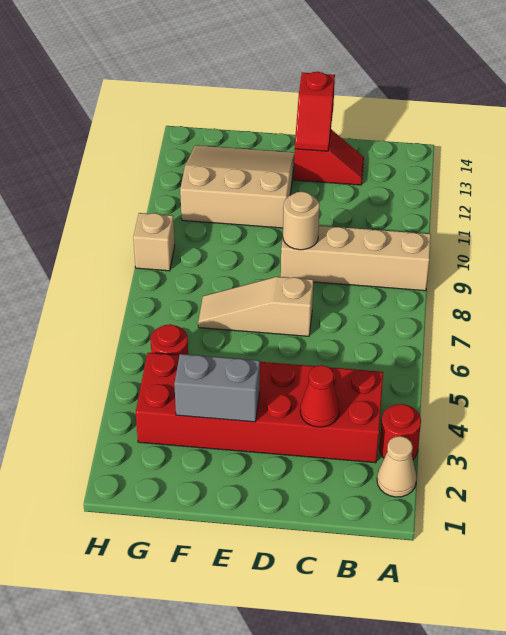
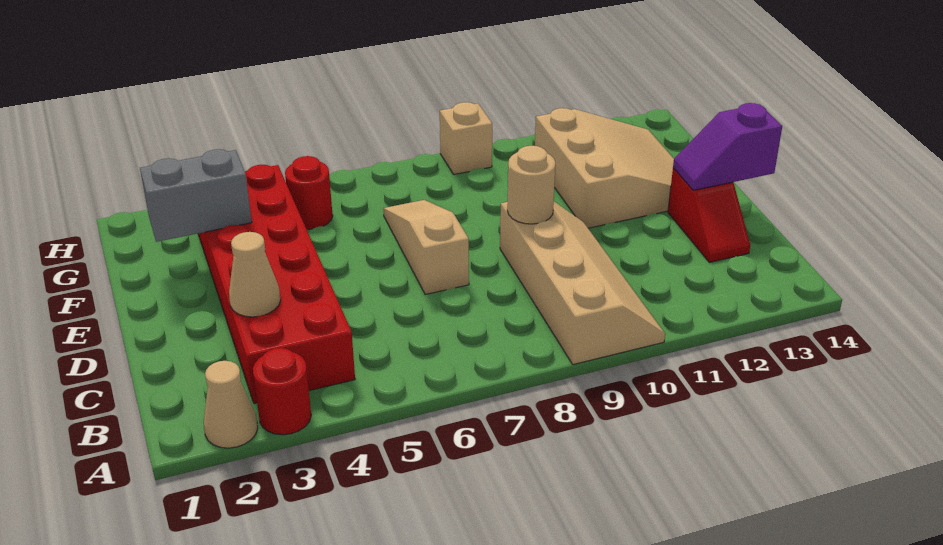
red cone C3 level 2 -> tan cone C3 level 2
red slope D13:D14 level 2 top 14 -> purple slope D13:D14 level 2 top 14
grey brick E3:F3 level 2 -> grey brick F2:F3 level 2

